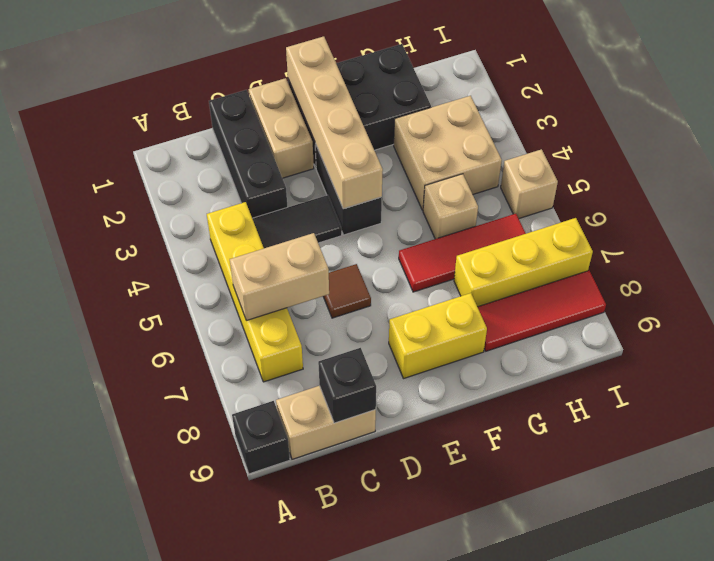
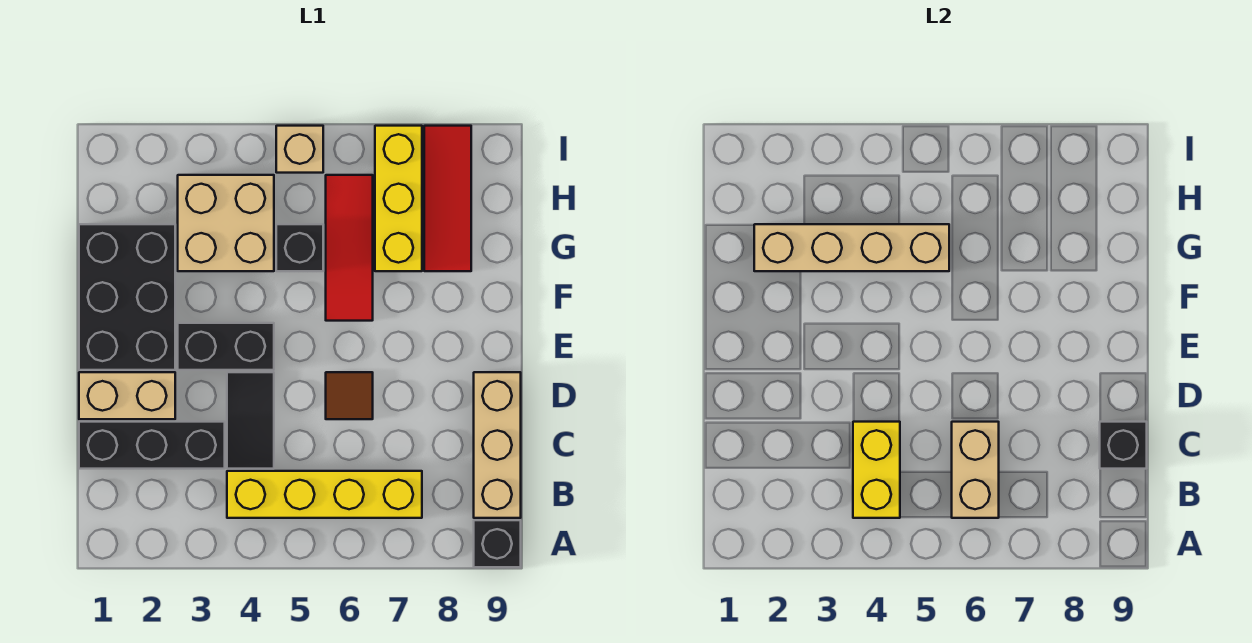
tan brick B9:C9 level 1 -> tan brick B9:D9 level 1
tan brick E1:E4 level 2 -> tan brick G2:G5 level 2
yellow brick E8:F8 level 1 -> yellow brick B4:C4 level 2
tan brick G5 level 1 -> black brick G5 level 1

